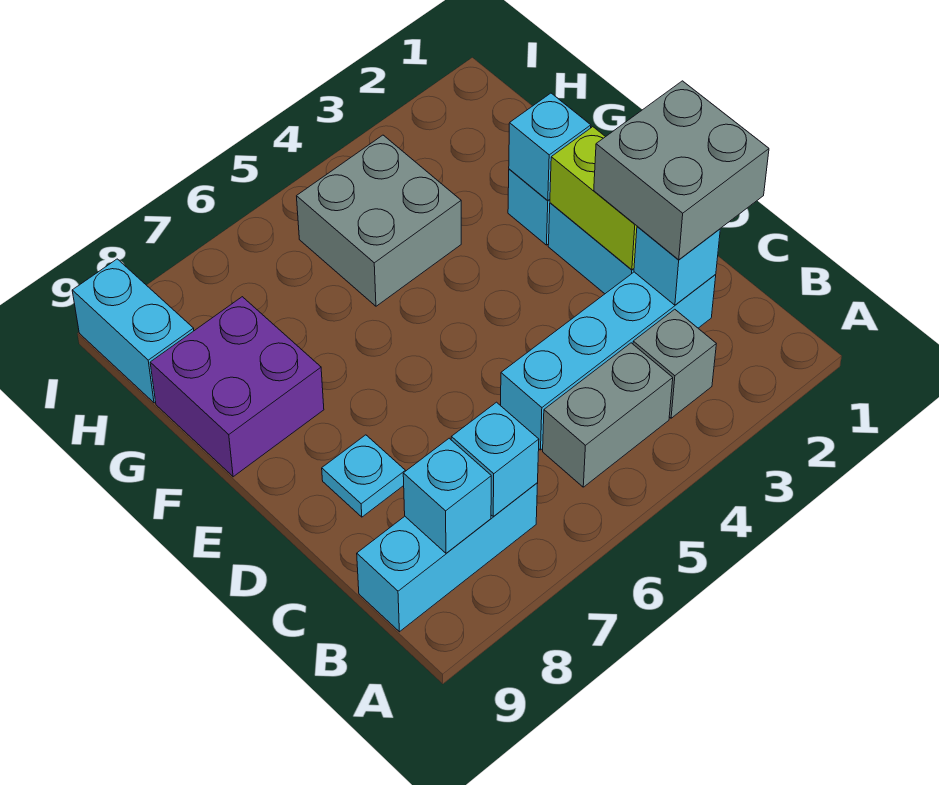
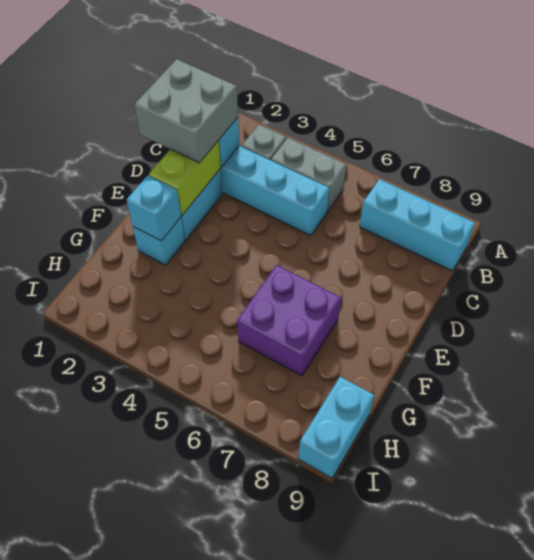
cyan brick B7 level 2 -> none
cyan brick B8 level 2 -> none
cyan plate D8 level 1 -> none
purple brick F8:G9 level 1 -> purple brick F6:G7 level 1
grey brick G4:H5 level 1 -> none

